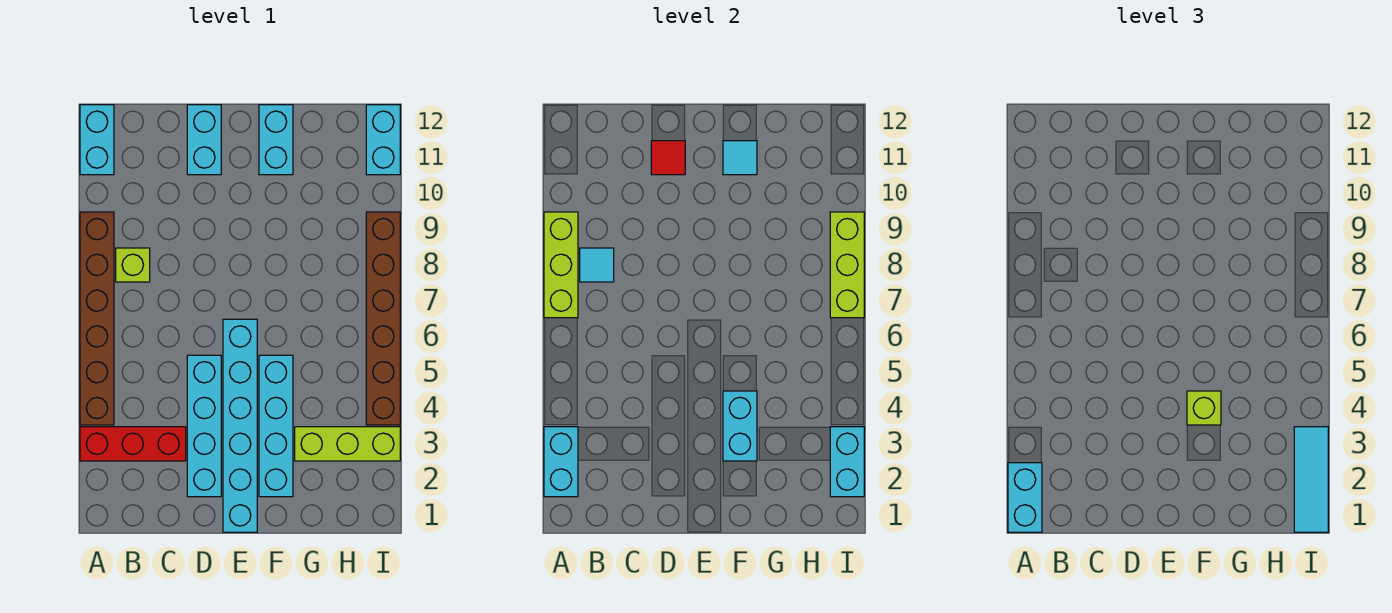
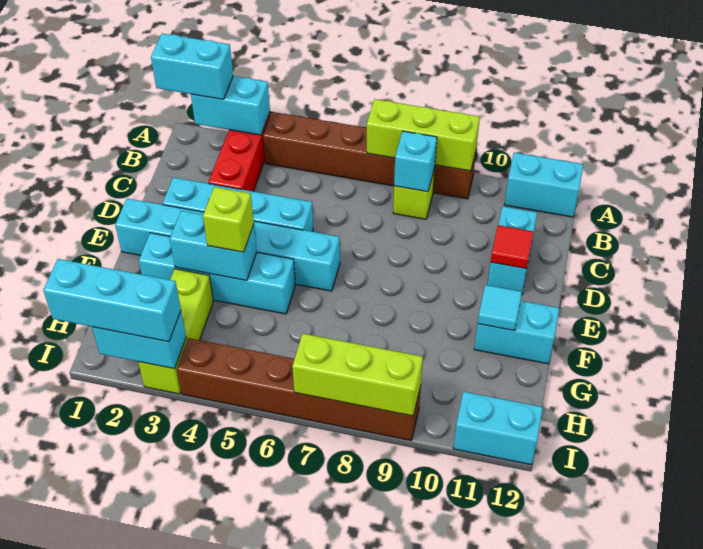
cyan tile B8 level 2 -> cyan brick B8 level 2
cyan brick D11:D12 level 1 -> cyan brick C11:D11 level 1
cyan tile I1:I3 level 3 -> cyan brick I1:I3 level 3

